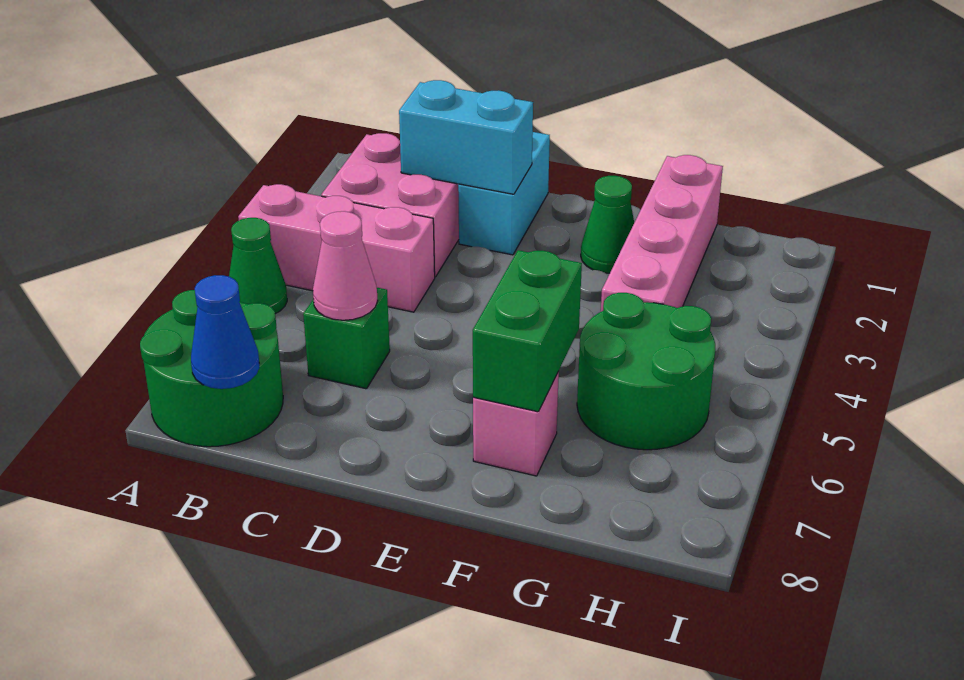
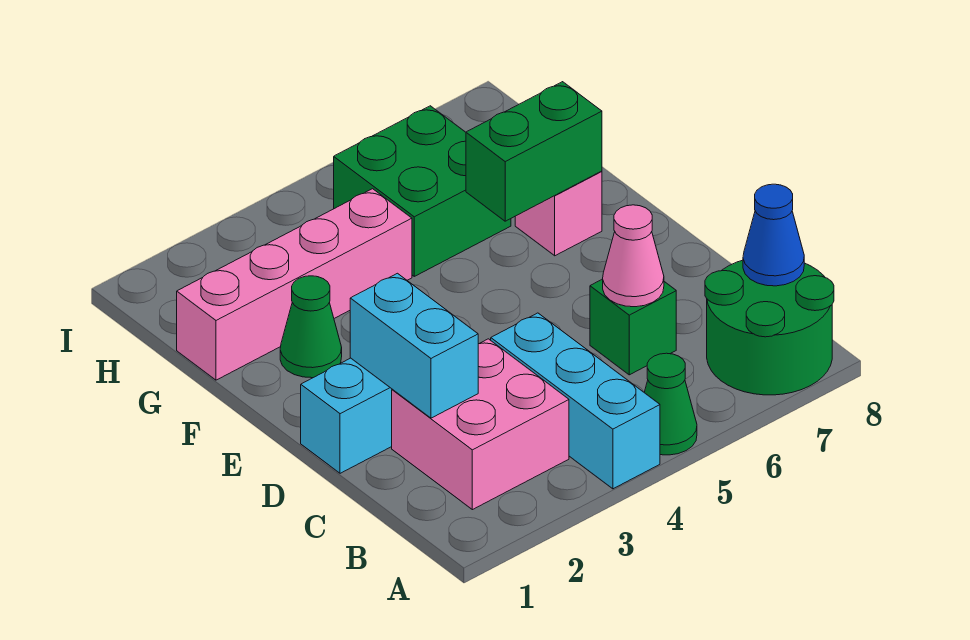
pink brick A4:C4 level 1 -> cyan brick A4:C4 level 1
green round brick G5:H6 level 1 -> green brick G5:H6 level 1

